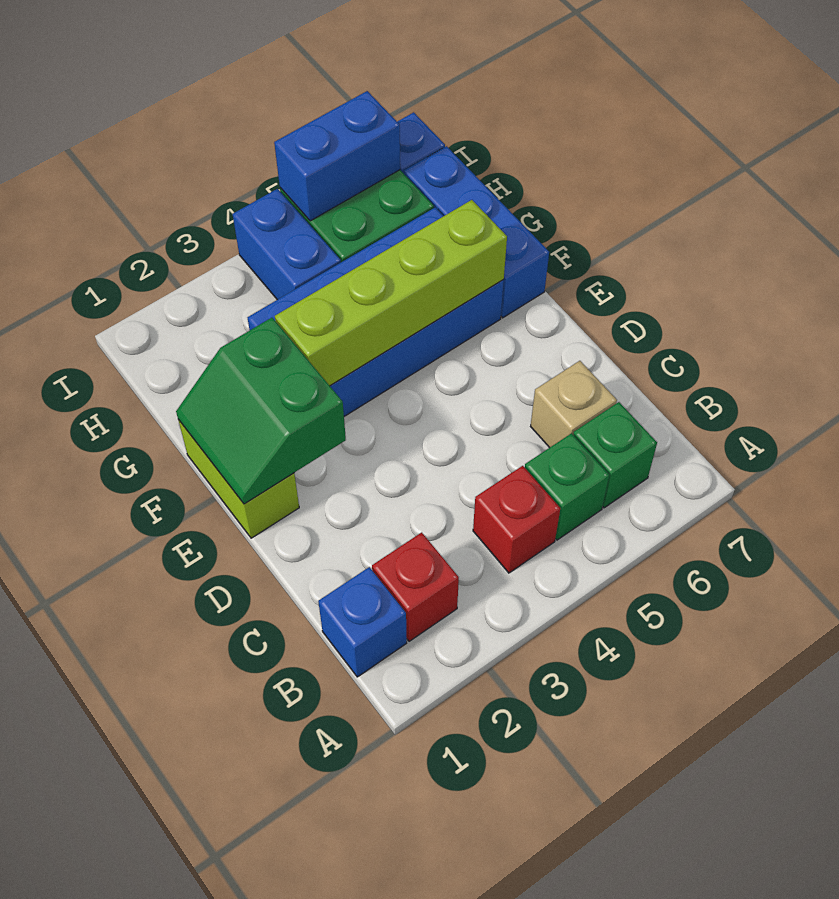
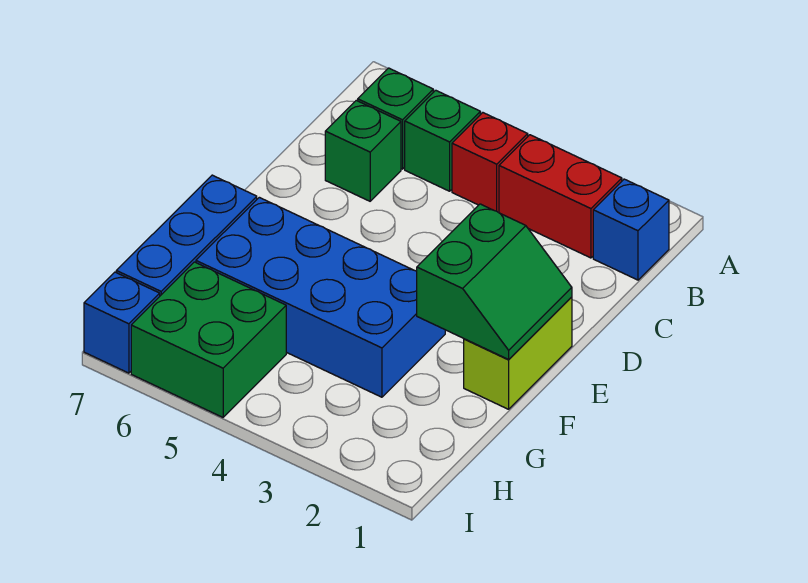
red brick B2 level 1 -> red brick B2:B3 level 1
tan brick C6 level 1 -> green brick C6 level 1
lime brick F3:F6 level 2 -> none
blue brick H4:I4 level 1 -> none
blue brick I5:I6 level 2 -> none

